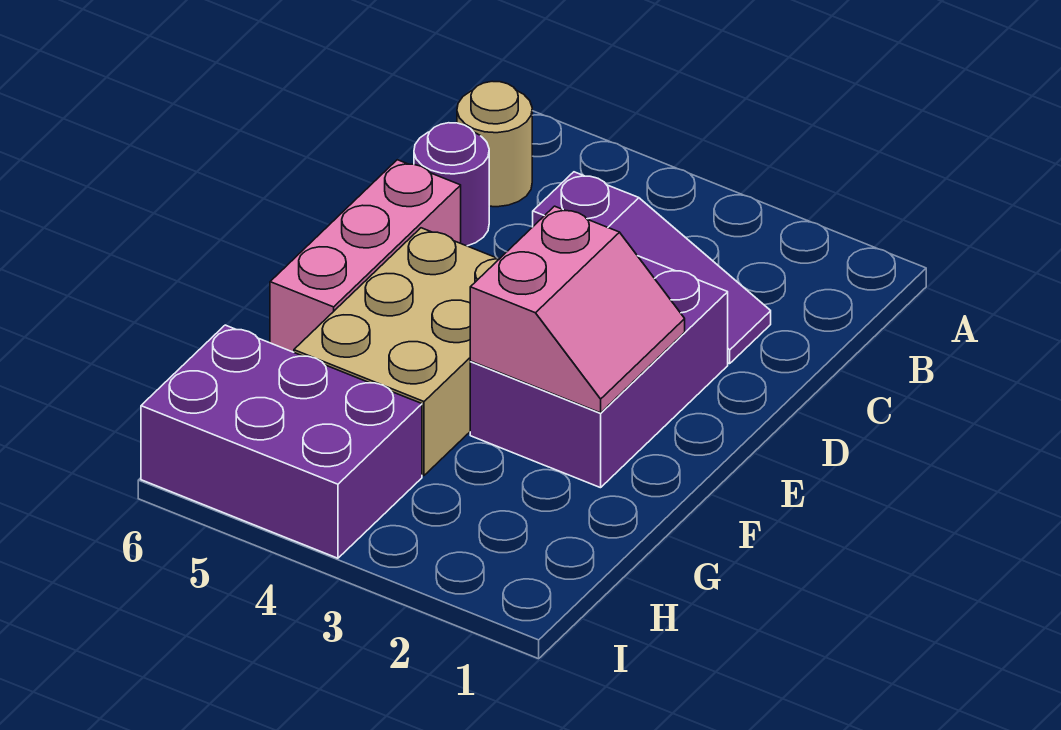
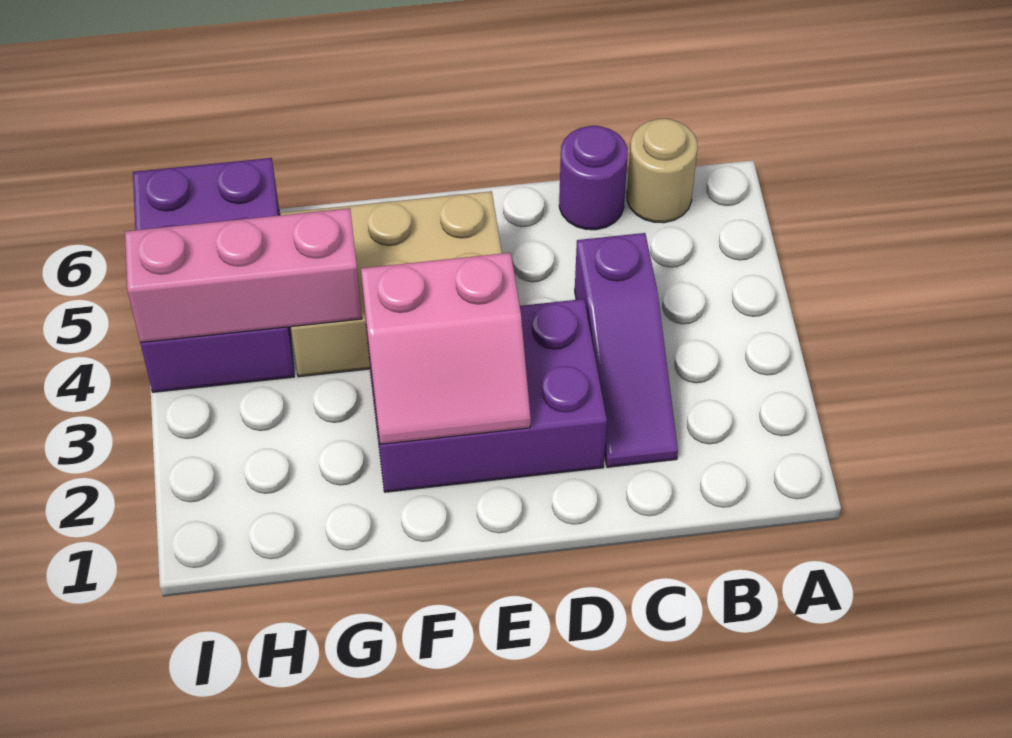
pink brick D6:F6 level 1 -> pink brick G4:I4 level 2

